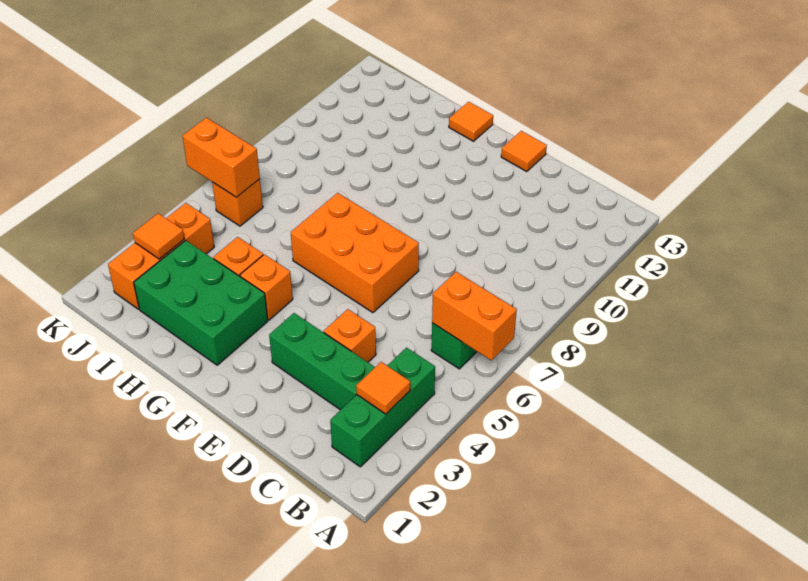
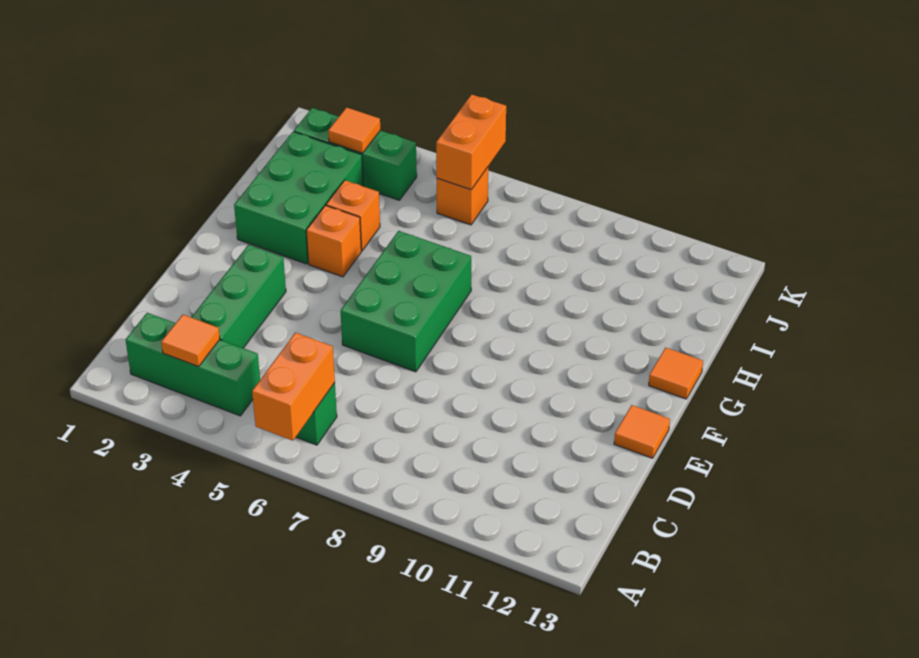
orange brick D4 level 1 -> none
orange brick E6:G7 level 1 -> green brick E6:G7 level 1
orange brick J2:J4 level 1 -> green brick J2:J4 level 1

